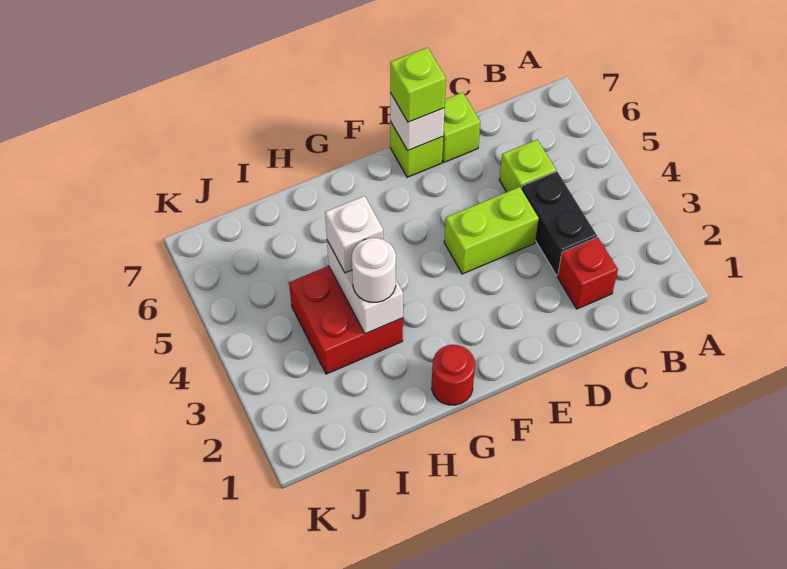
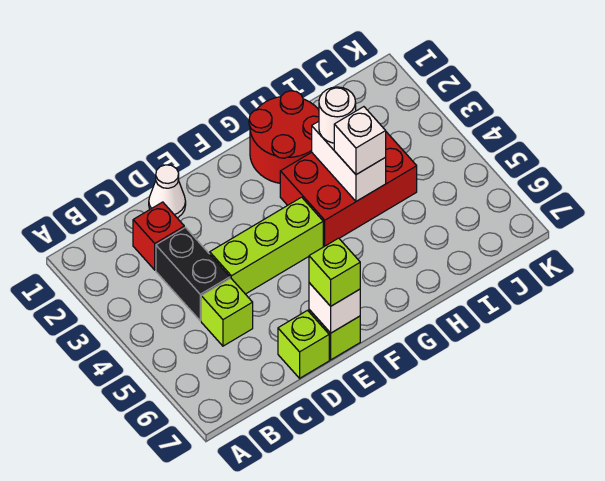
none -> white cone D1 level 1
lime brick D4:E4 level 1 -> lime brick D4:F4 level 1
red round brick G1 level 1 -> red round brick G1:H2 level 1
red brick H3:I4 level 1 -> red brick G3:I4 level 1

